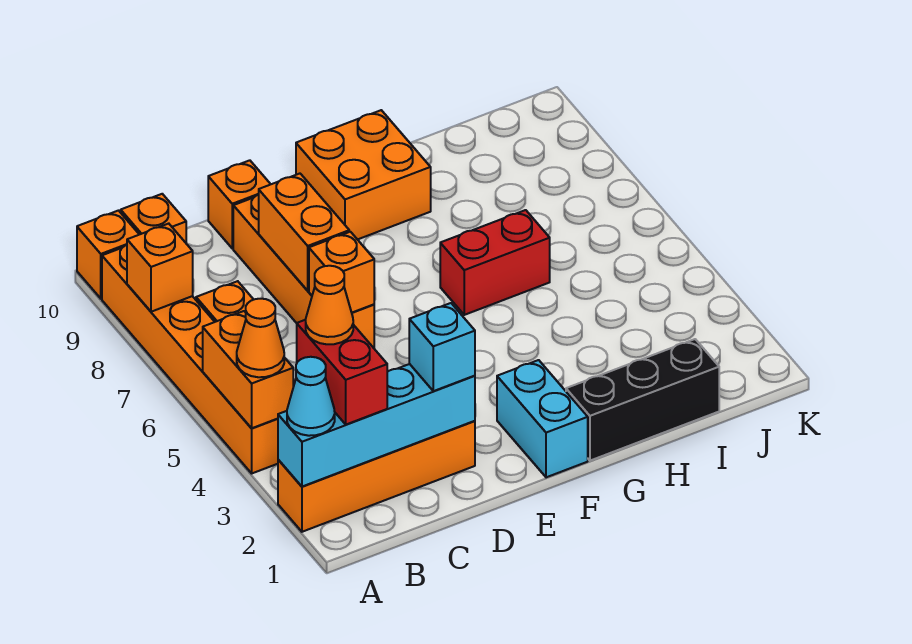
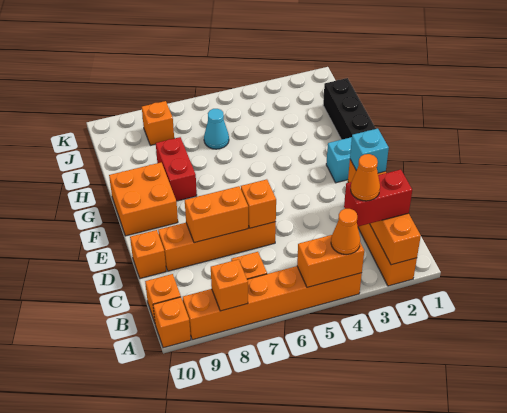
cyan brick A2:D2 level 2 -> orange brick A2:D2 level 2
cyan cone A2 level 3 -> cyan cone I6 level 1
red brick G6:H6 level 1 -> red brick G8:H8 level 1
none -> orange brick J8 level 1

